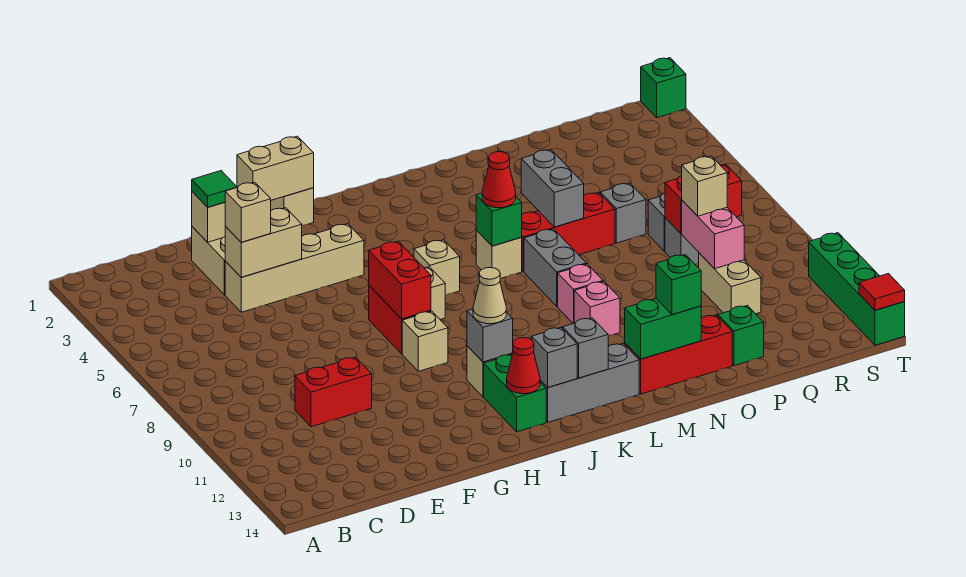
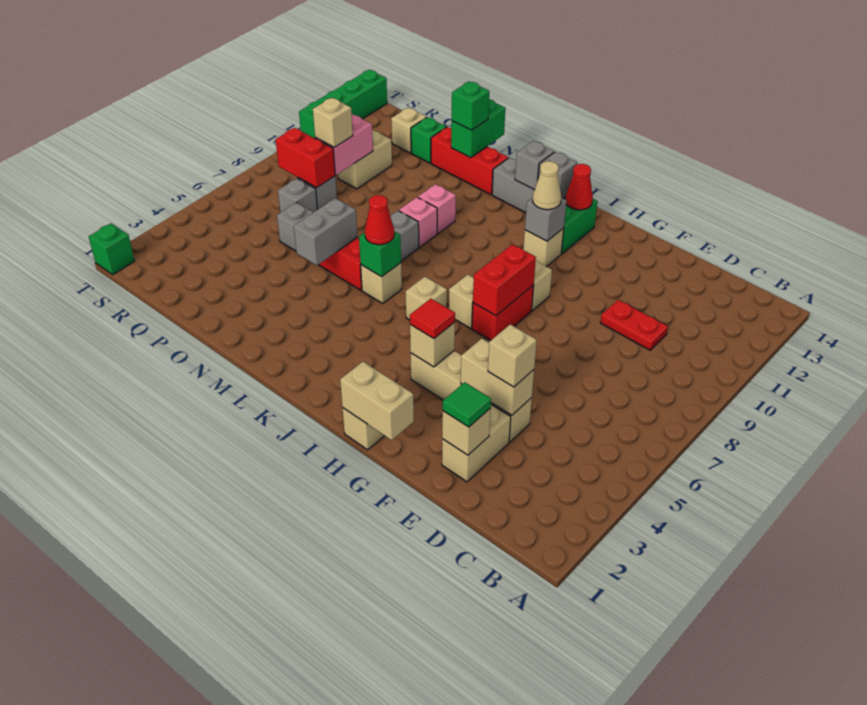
red brick D10:E10 level 1 -> red plate D10:E10 level 1
none -> tan brick H4 level 2
green brick M13:N13 level 2 -> green brick N13:N14 level 2
none -> tan brick Q13 level 1
red tile T14 level 2 -> red tile H4 level 3

